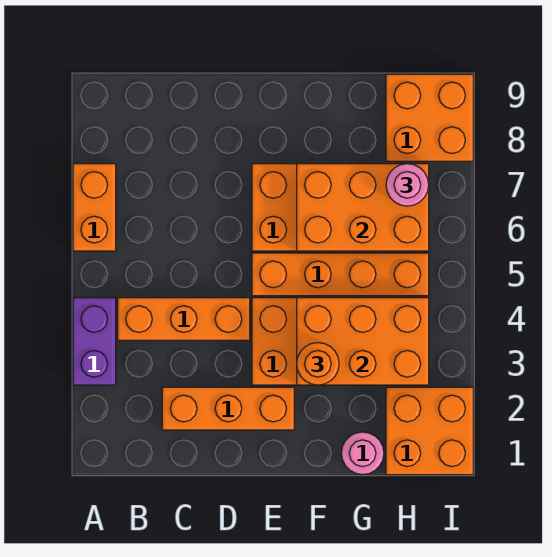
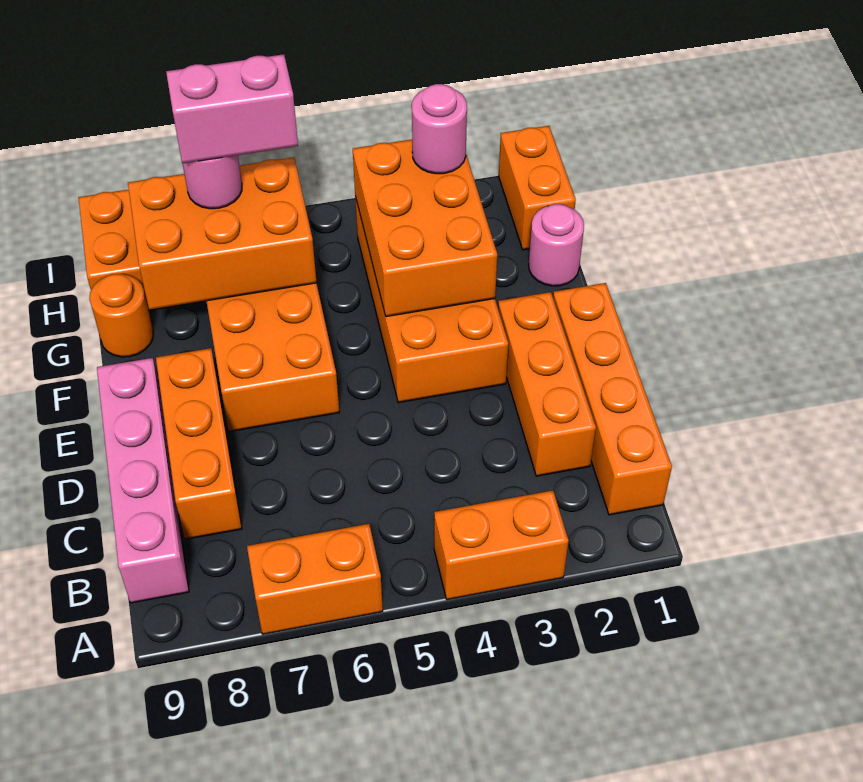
purple brick A3:A4 level 1 -> orange brick A3:A4 level 1
orange brick B4:D4 level 1 -> orange brick C8:E8 level 1
none -> pink brick B9:E9 level 1
orange brick E5:H5 level 1 -> orange brick B1:E1 level 1
orange round brick F3 level 3 -> orange round brick G9 level 1
orange brick F6:H7 level 2 -> orange brick G6:H8 level 2
orange brick H1:I2 level 1 -> orange brick H1:I1 level 1
none -> pink round brick H3 level 3
none -> pink brick H6:H7 level 4

